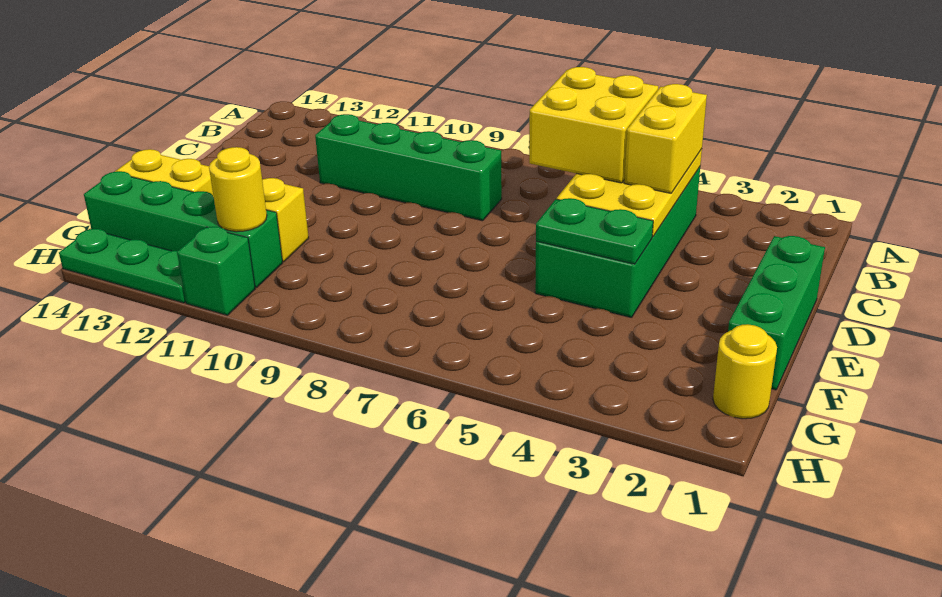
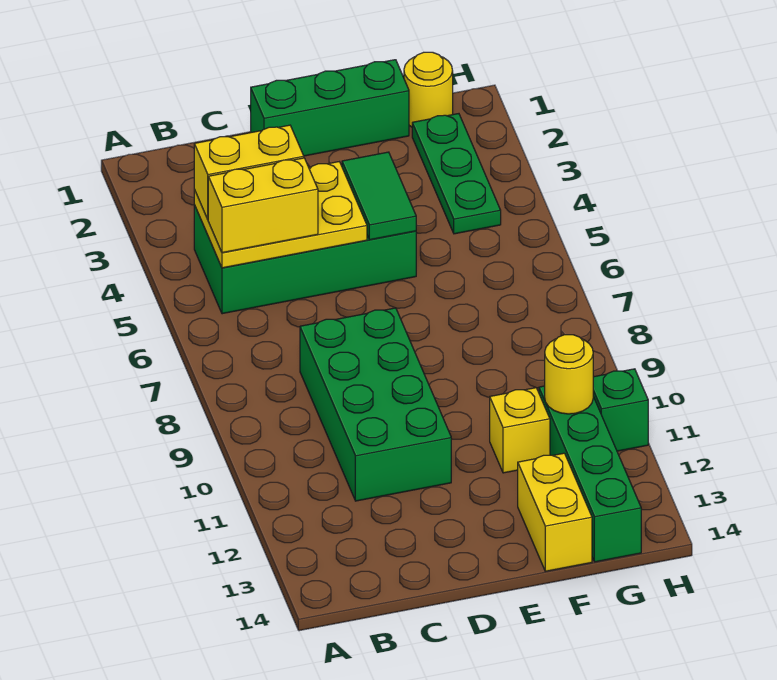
yellow brick B5:C6 level 3 -> yellow brick B5:C5 level 3
green brick C8:C11 level 1 -> green brick C8:D11 level 1
green plate E4:E5 level 2 -> green tile E4:E5 level 2
green plate H12:H14 level 1 -> green plate G2:G4 level 1

